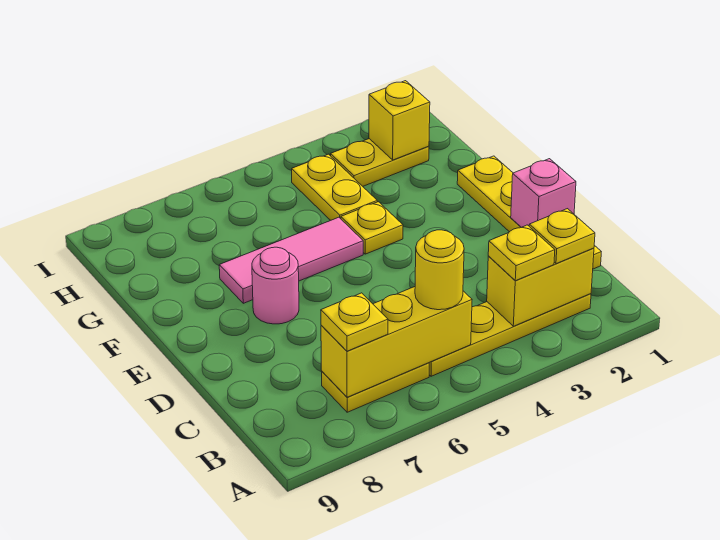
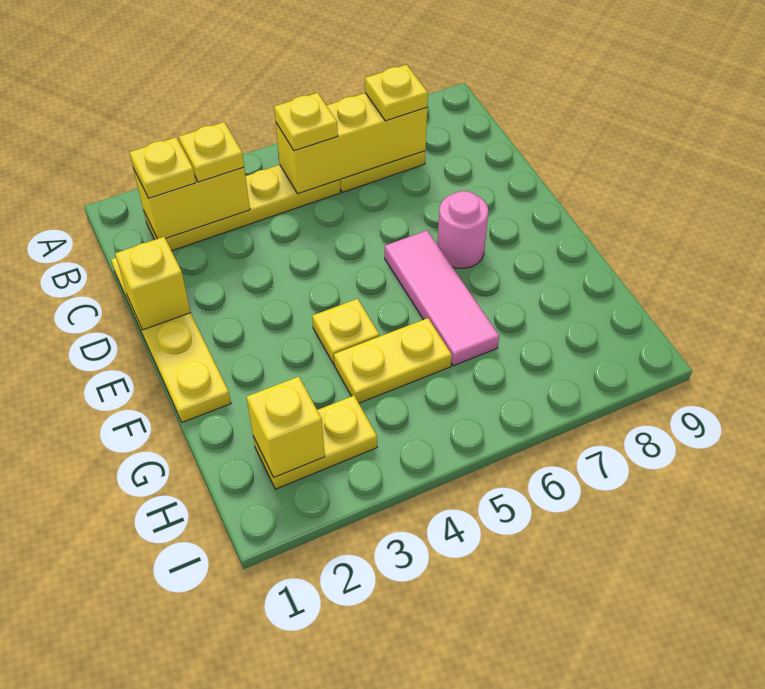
yellow round brick B5 level 3 -> yellow plate B5 level 3
pink brick D1 level 2 -> yellow brick D1 level 2
pink tile F5:F7 level 1 -> pink tile E6:G6 level 1
yellow plate G4:H4 level 1 -> yellow plate G4:G5 level 1

